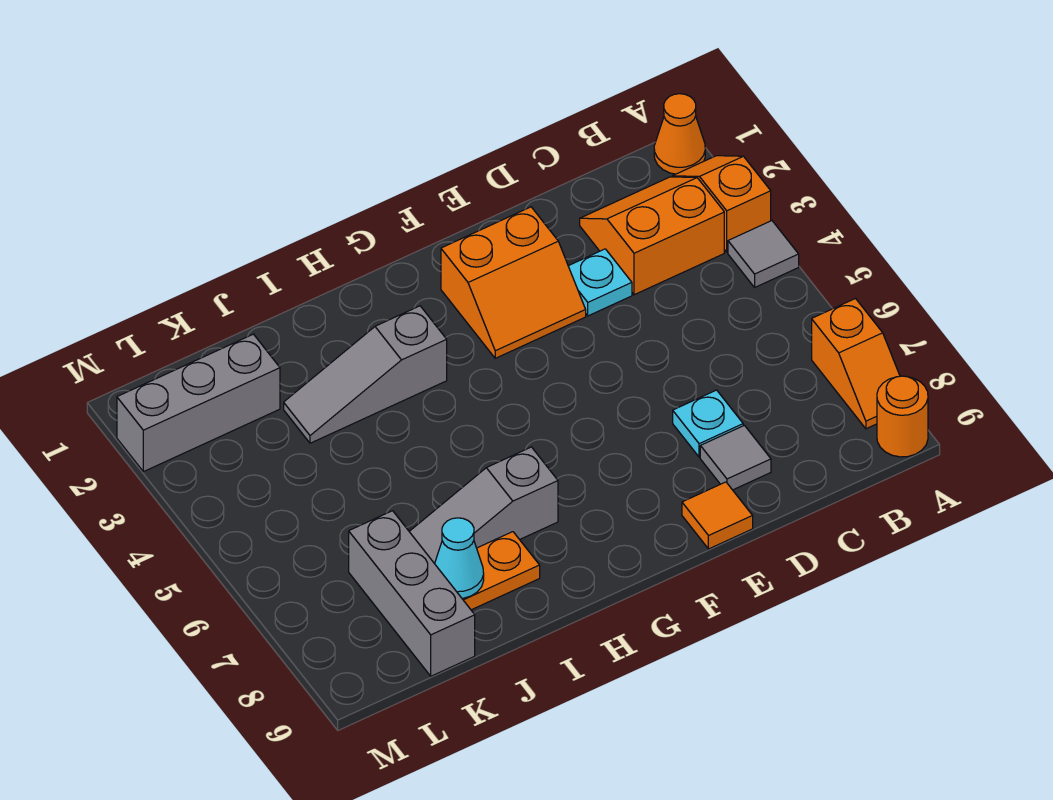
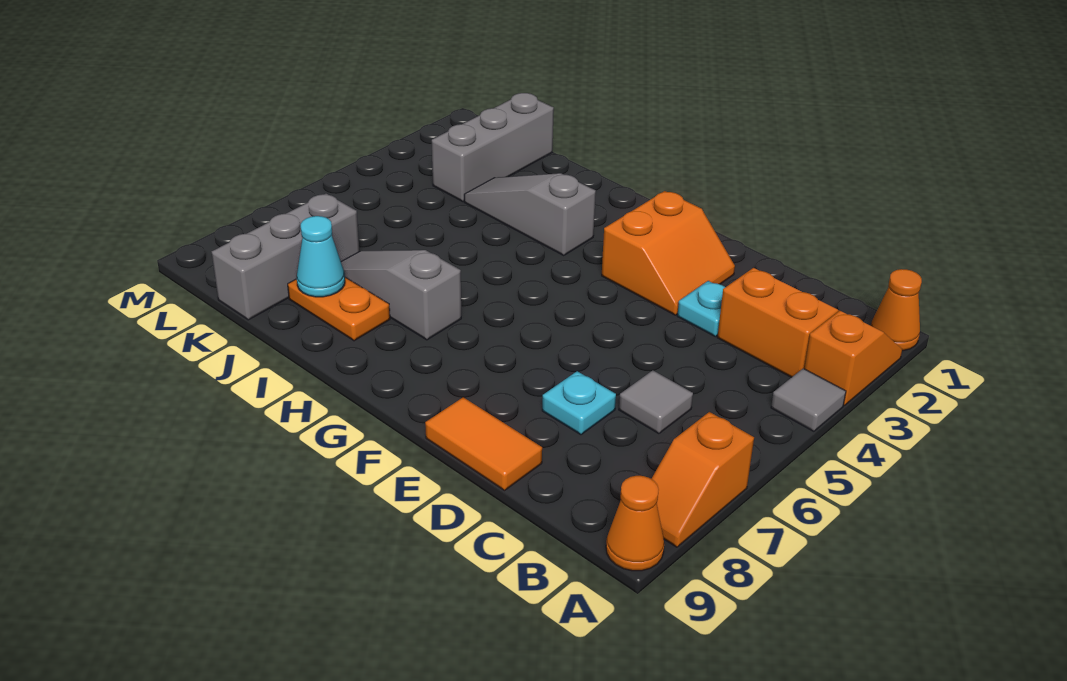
orange round brick A9 level 1 -> orange cone A9 level 1
grey tile D8 level 1 -> grey tile C6 level 1
orange slope E2:F3 level 1 top 2 -> orange slope E2:F3 level 1 top F
orange tile E9 level 1 -> orange tile D9:E9 level 1
grey brick K2:M2 level 1 -> grey brick K1:K3 level 1

